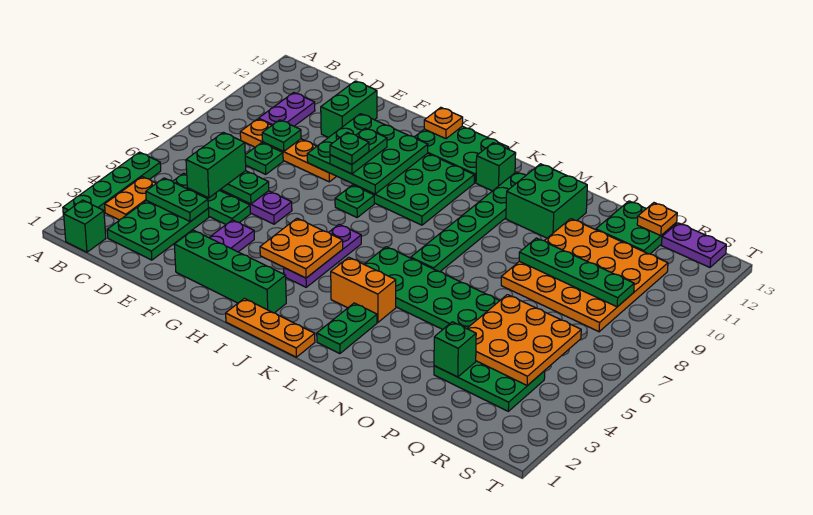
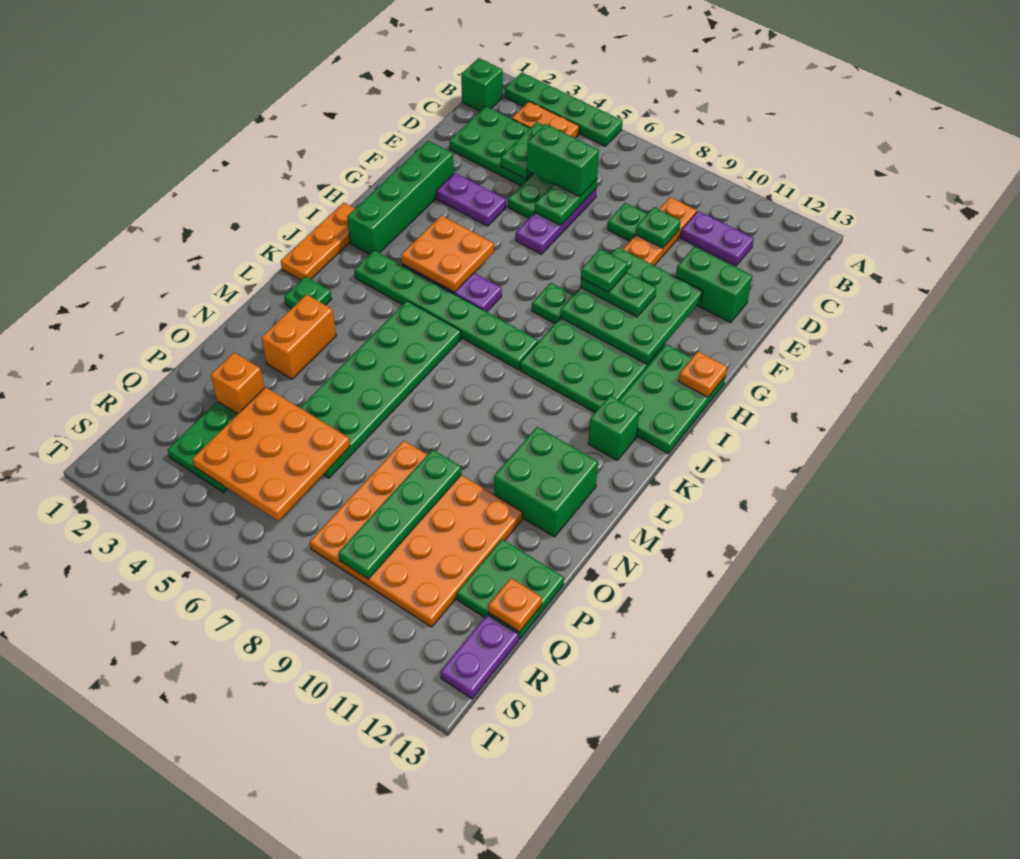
orange brick K4:L4 level 1 -> orange brick M3:N3 level 1
green plate L2:L3 level 1 -> green plate L2 level 1
green plate L7:L12 level 1 -> green plate J3:J8 level 1
green brick P3 level 2 -> orange brick P3 level 2

